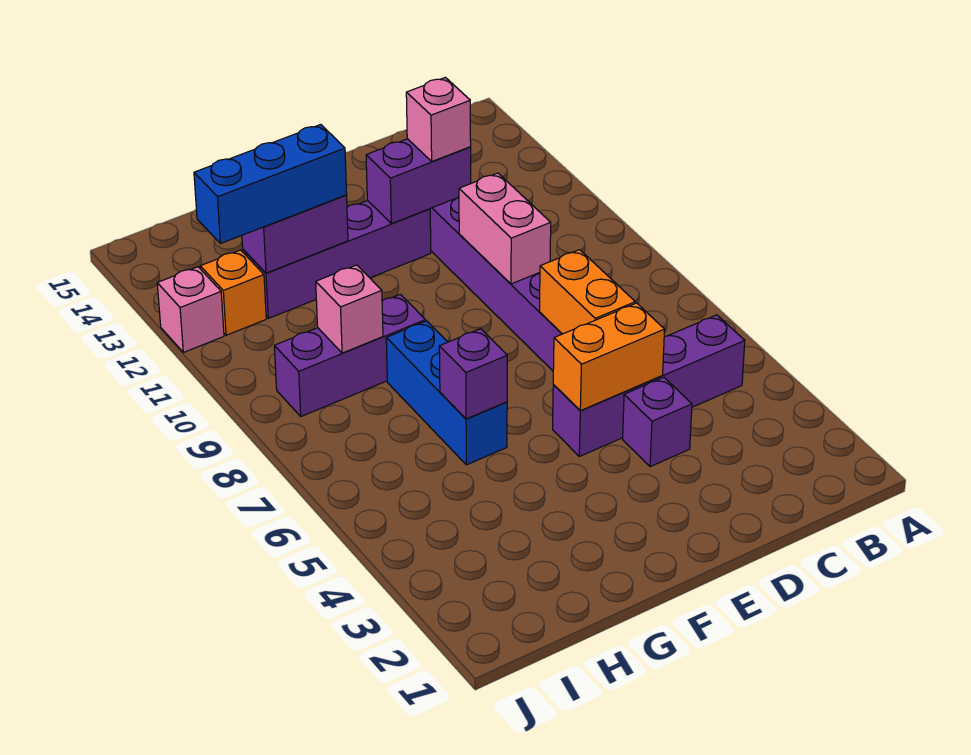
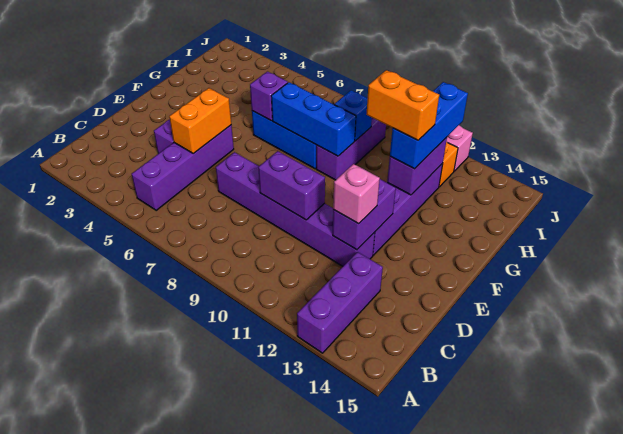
none -> purple brick A13:C13 level 1
orange brick D6:D7 level 2 -> orange brick G11:G12 level 4
pink brick D9:D10 level 2 -> purple brick D9:D10 level 2
none -> blue brick G7:G9 level 2
pink brick H9 level 2 -> blue brick H9 level 2

